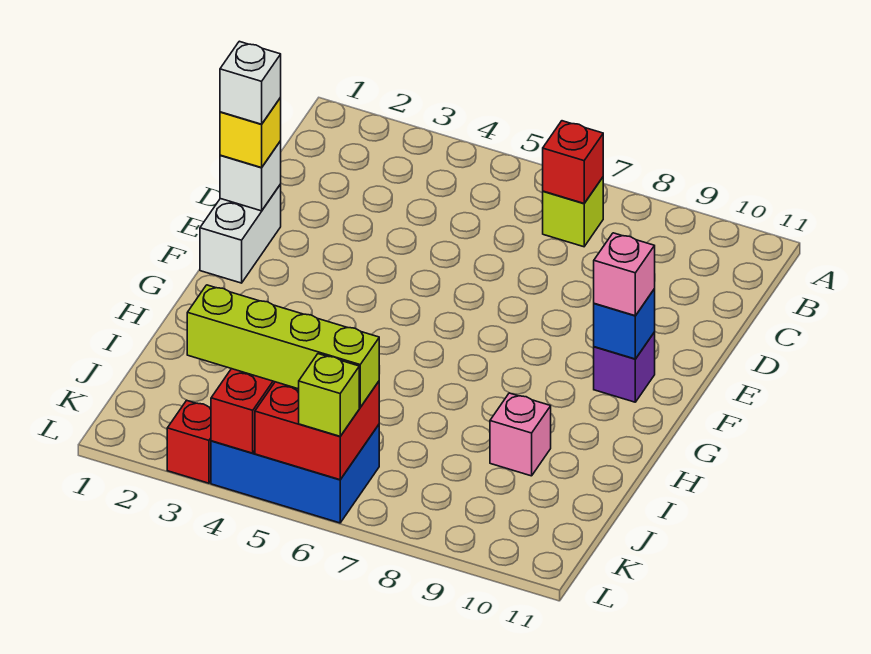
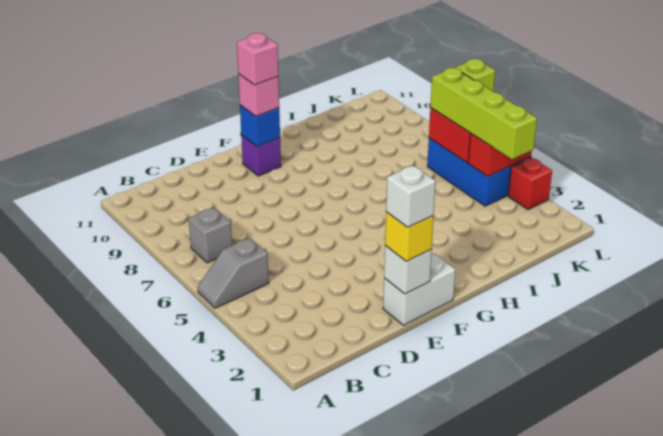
none -> grey slope A5:B5 level 1 top B
lime brick B7 level 1 -> grey brick B7 level 1
red brick B7 level 2 -> none
pink brick I9 level 1 -> pink brick F10 level 4

